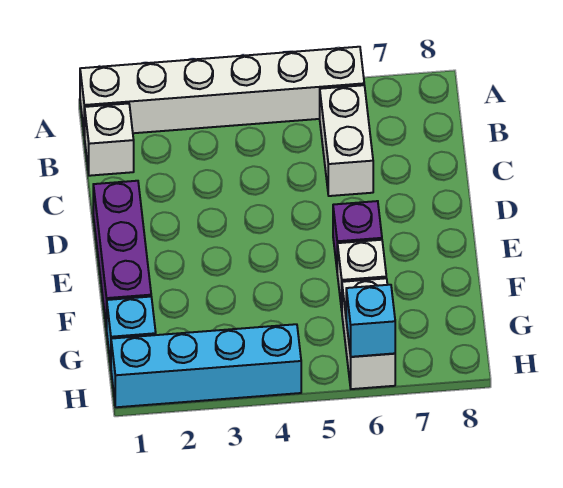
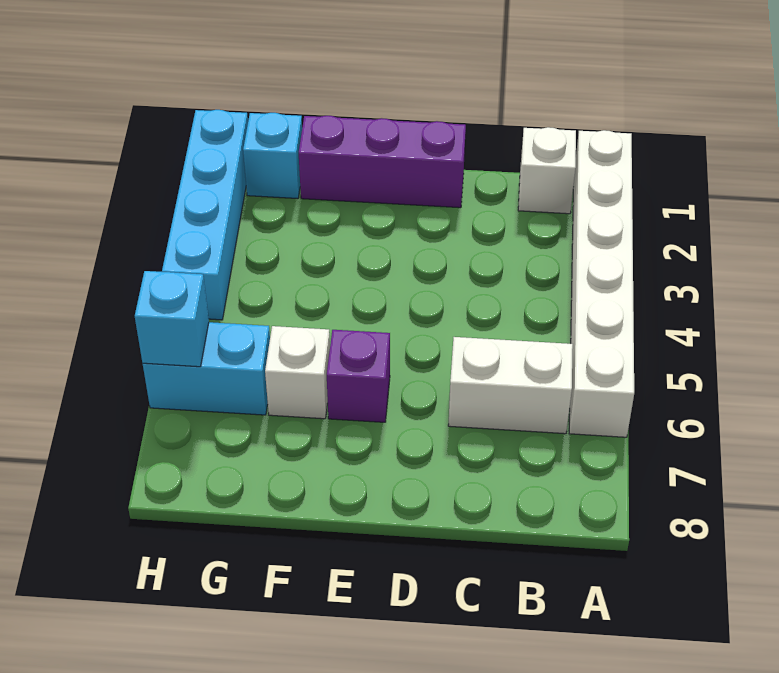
white brick G6:H6 level 1 -> cyan brick G6:H6 level 1

